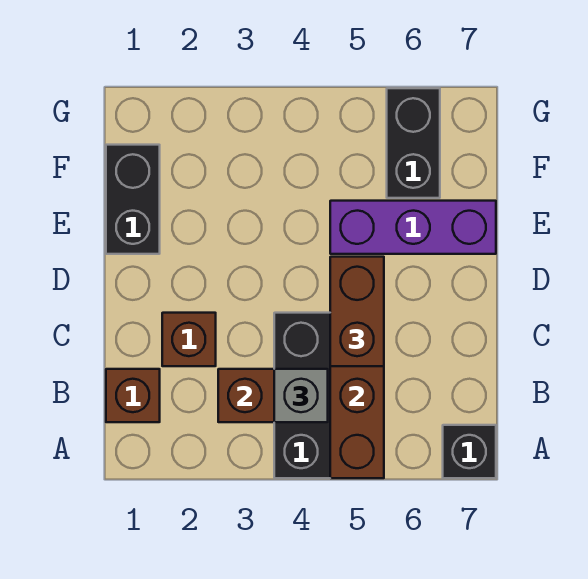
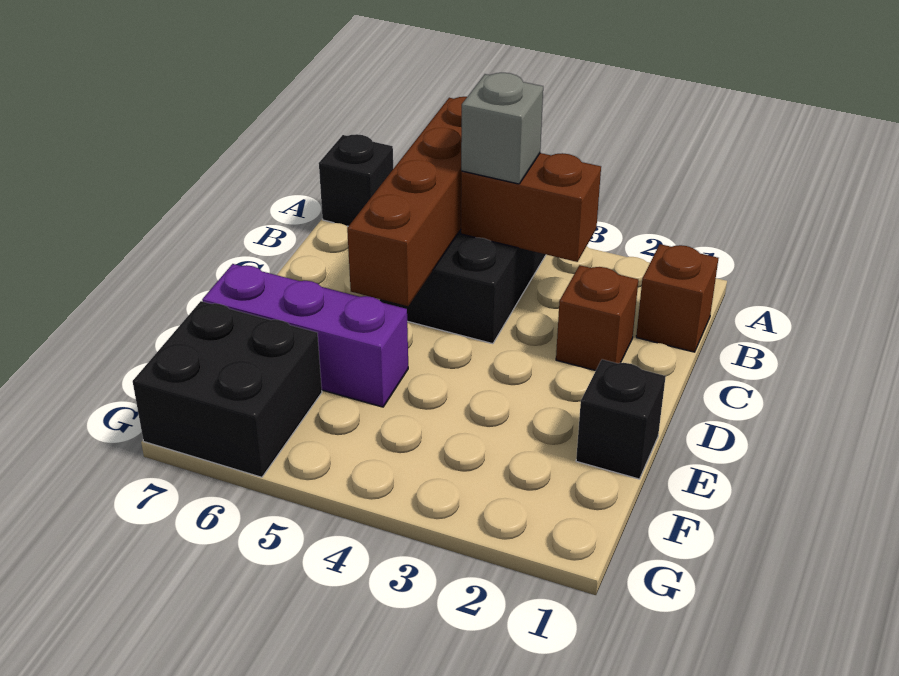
brown brick C5:D5 level 3 -> none
black brick E1:F1 level 1 -> black brick E1 level 1
black brick F6:G6 level 1 -> black brick F6:G7 level 1

